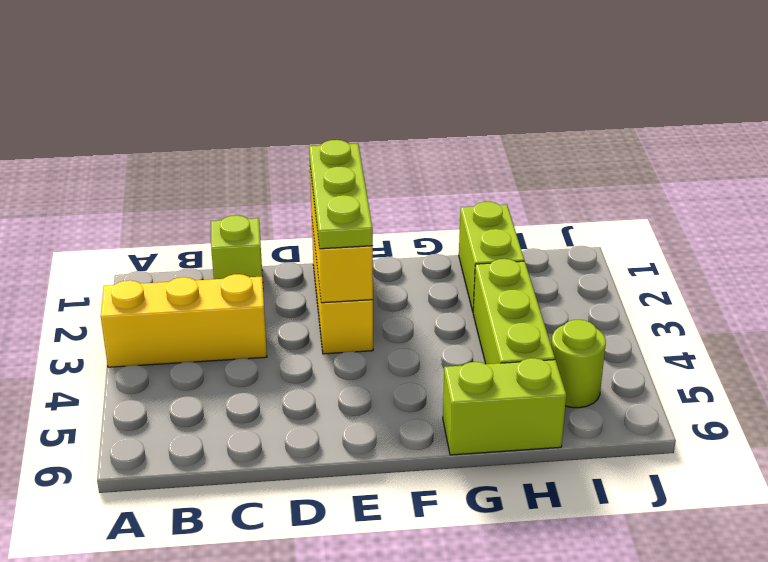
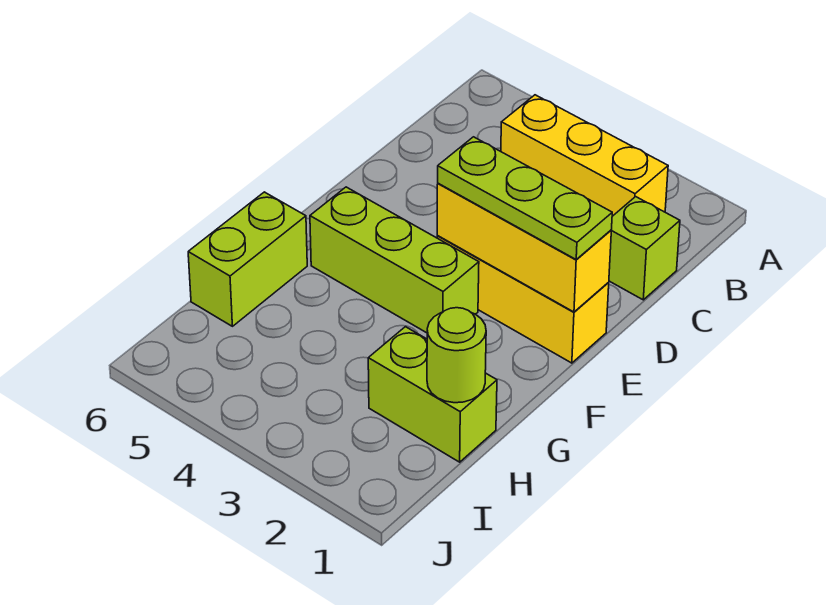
yellow brick A3:C3 level 1 -> yellow brick B2:B4 level 1
lime brick H3:H5 level 1 -> lime brick F3:F5 level 1
lime round brick I5 level 1 -> lime round brick H1 level 2

